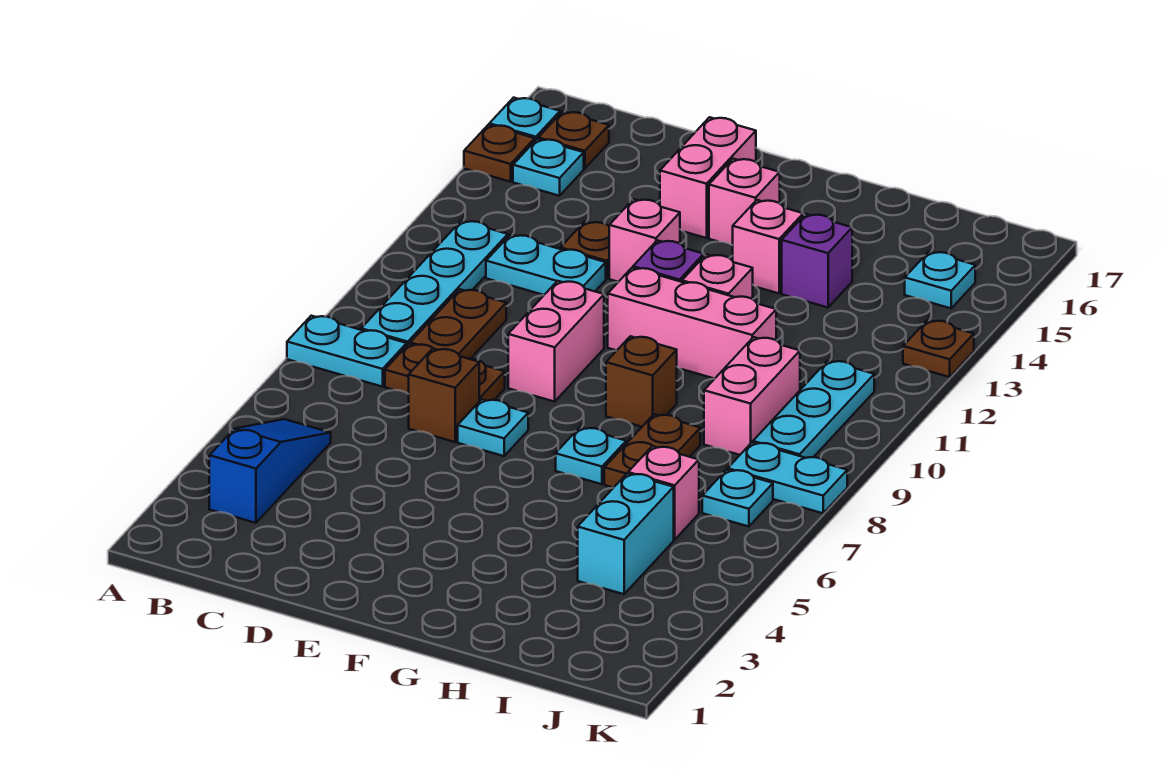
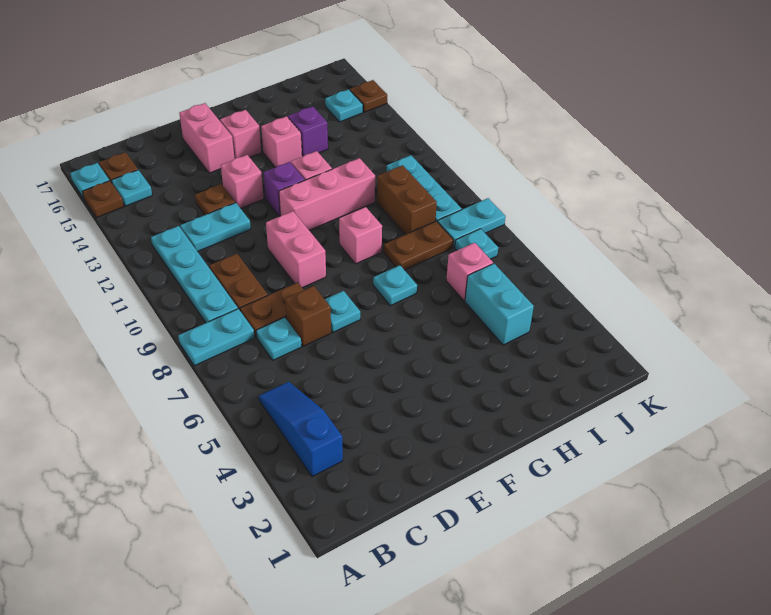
none -> cyan plate C7 level 1
brown brick G9 level 1 -> pink brick G9 level 1
brown plate H7:H8 level 1 -> brown plate H8:I8 level 1
pink brick I9:I10 level 1 -> brown brick I9:I10 level 1
brown plate K13 level 1 -> brown plate K15 level 1

